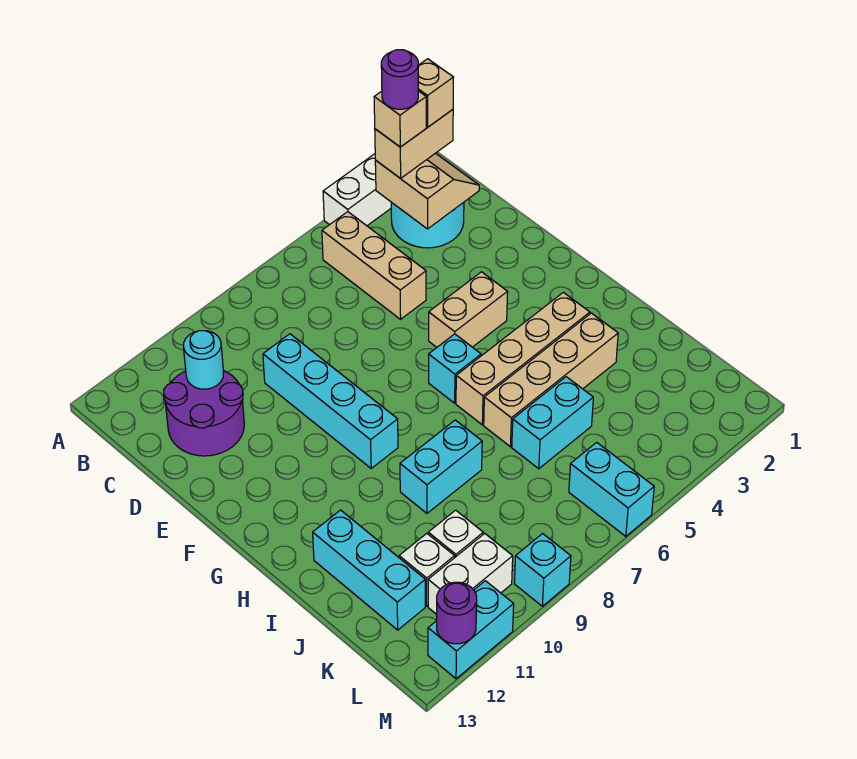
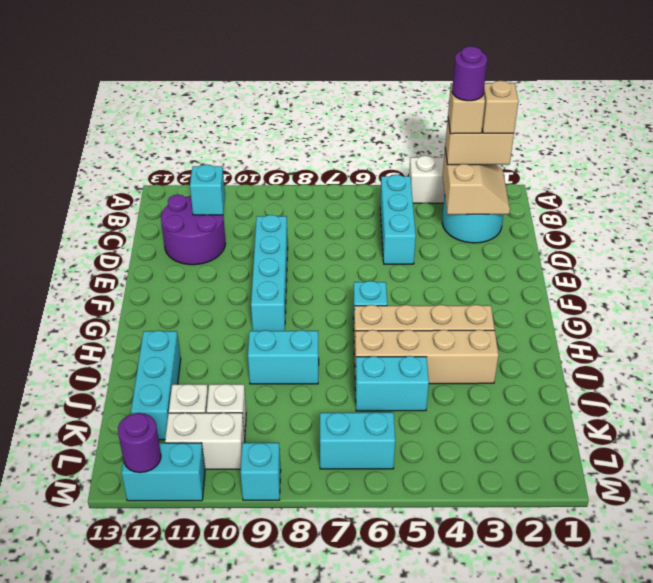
tan brick B5:D5 level 1 -> cyan brick B5:D5 level 1
cyan round brick C11 level 2 -> cyan brick C11 level 2
tan brick F4:F5 level 1 -> none
cyan brick L6:M6 level 1 -> cyan brick L6:L7 level 1

